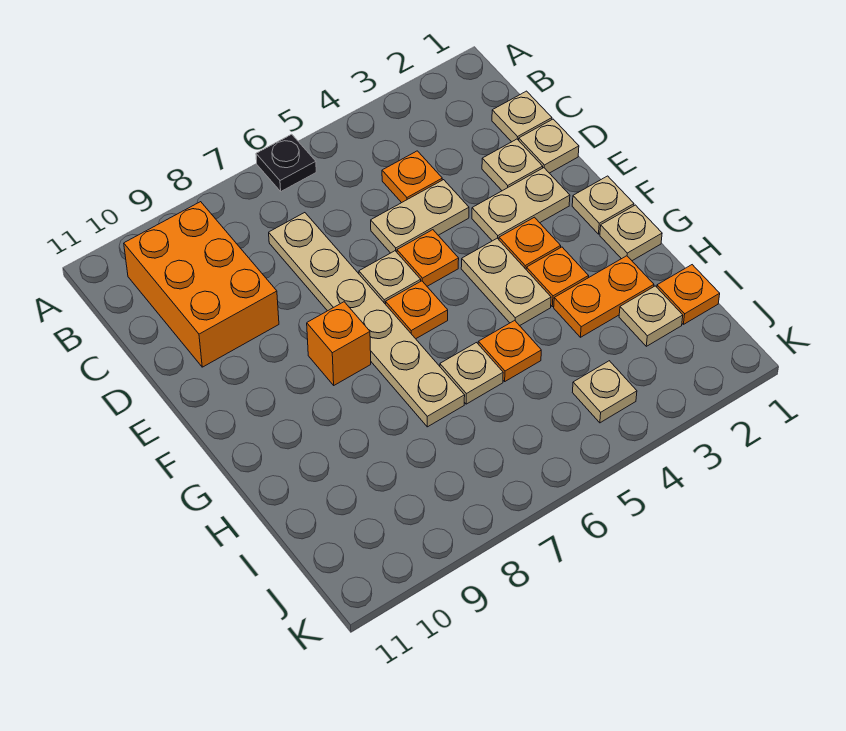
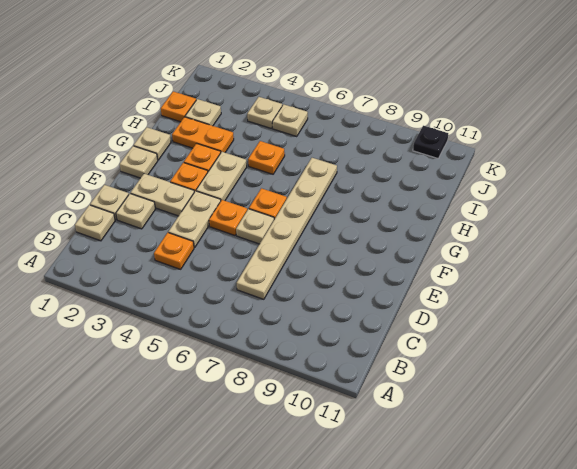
black plate A6 level 1 -> black plate K10 level 1
orange brick B9:D10 level 1 -> none
tan plate D4:D5 level 1 -> tan plate D4:E4 level 1
orange brick F8 level 1 -> none
tan plate H6 level 1 -> tan plate J5 level 1

